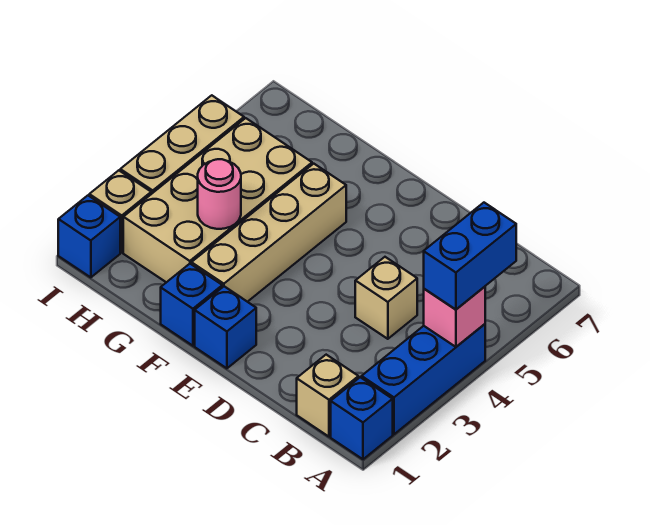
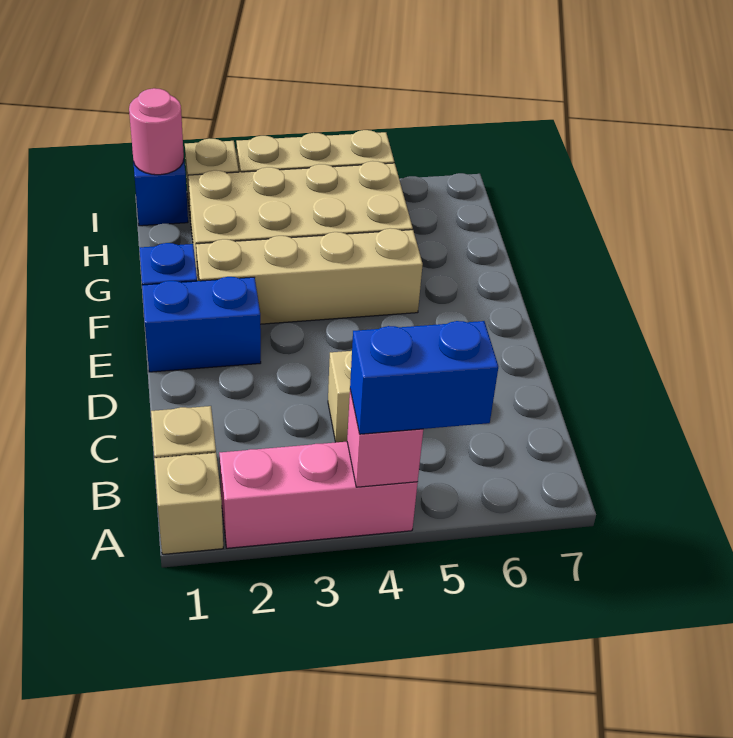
blue brick A1 level 1 -> tan brick A1 level 1
blue brick A2:A4 level 1 -> pink brick A2:A4 level 1
blue brick E1 level 1 -> blue brick E1:E2 level 1
pink round brick G3 level 2 -> pink round brick I1 level 2

